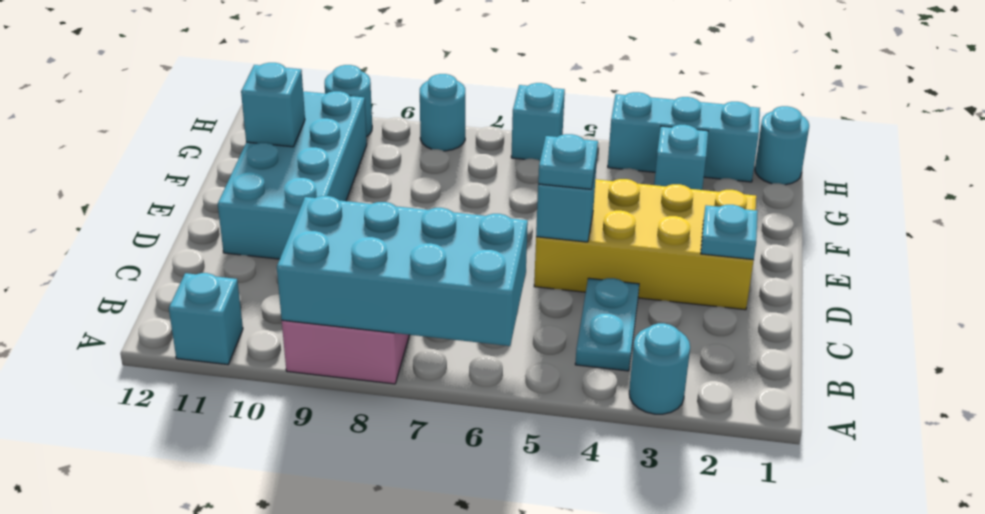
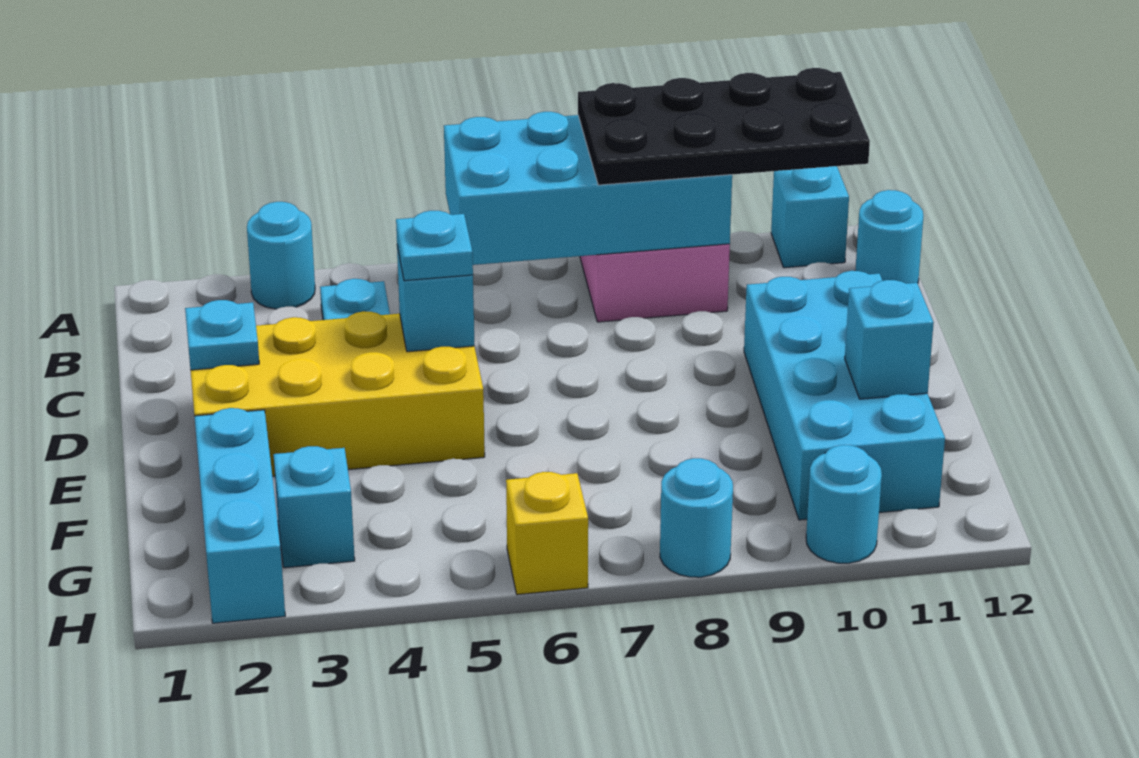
none -> black plate A8:B11 level 3
cyan round brick H1 level 1 -> cyan round brick B12 level 1
cyan brick H2:H4 level 1 -> cyan brick F2:H2 level 1
cyan brick H6 level 1 -> yellow brick H6 level 1

